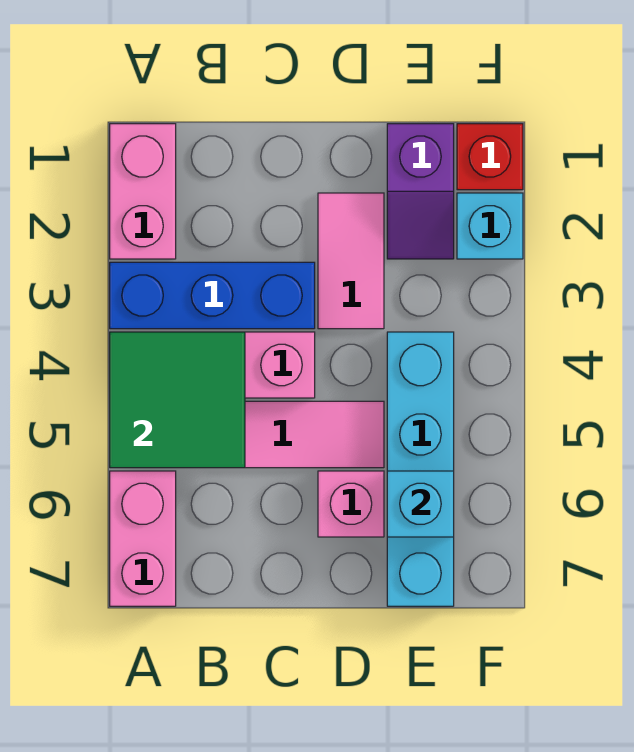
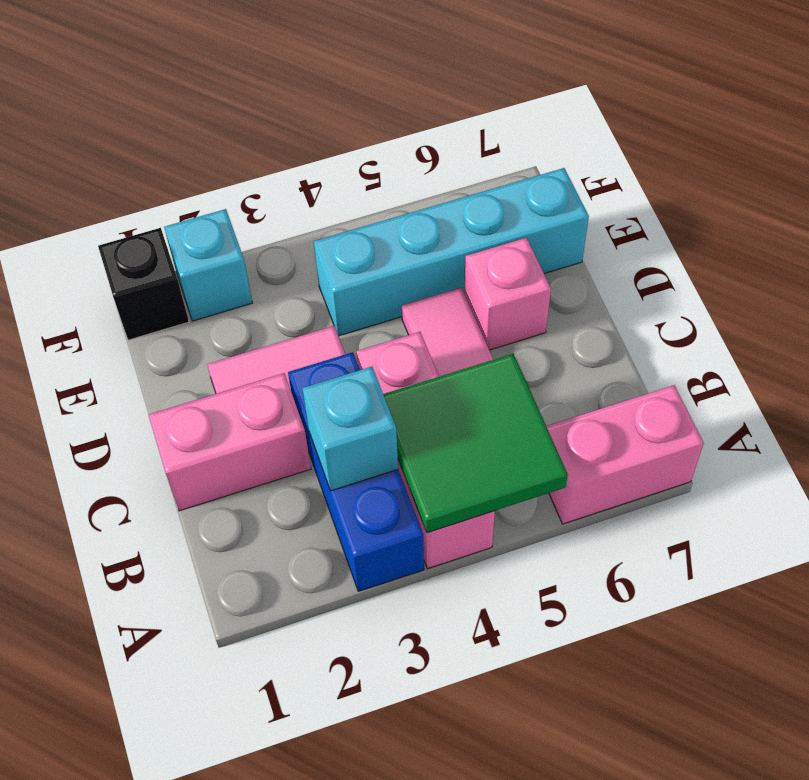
pink brick A1:A2 level 1 -> pink brick C1:C2 level 1
purple slope E1:E2 level 1 top 1 -> none
cyan brick E6 level 2 -> cyan brick B3 level 2
red brick F1 level 1 -> black brick F1 level 1

